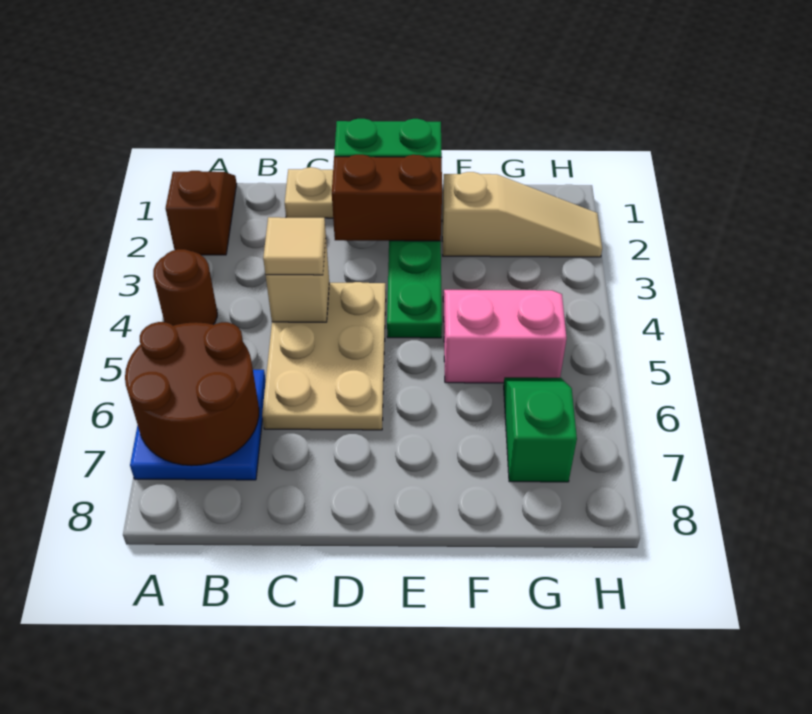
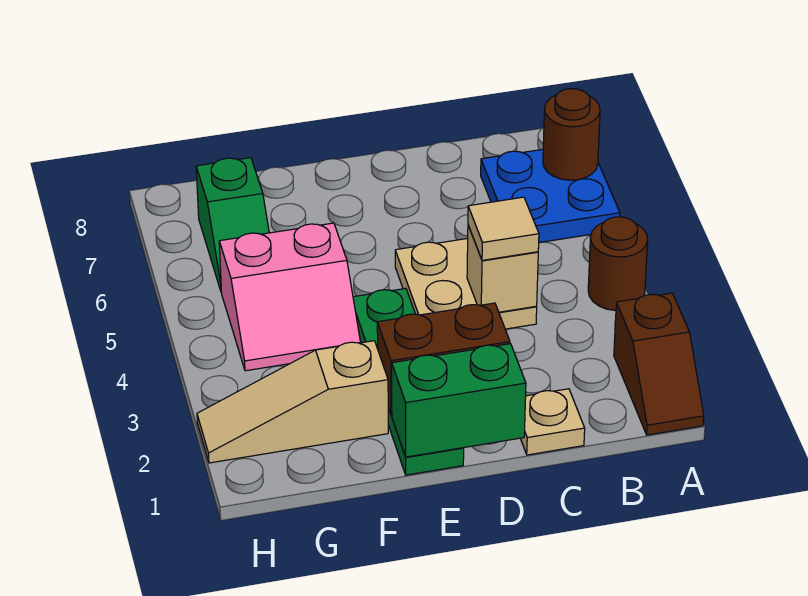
brown round brick A6:B7 level 2 -> brown round brick A7 level 2
tan plate C4:D6 level 1 -> tan plate C4:D5 level 1

